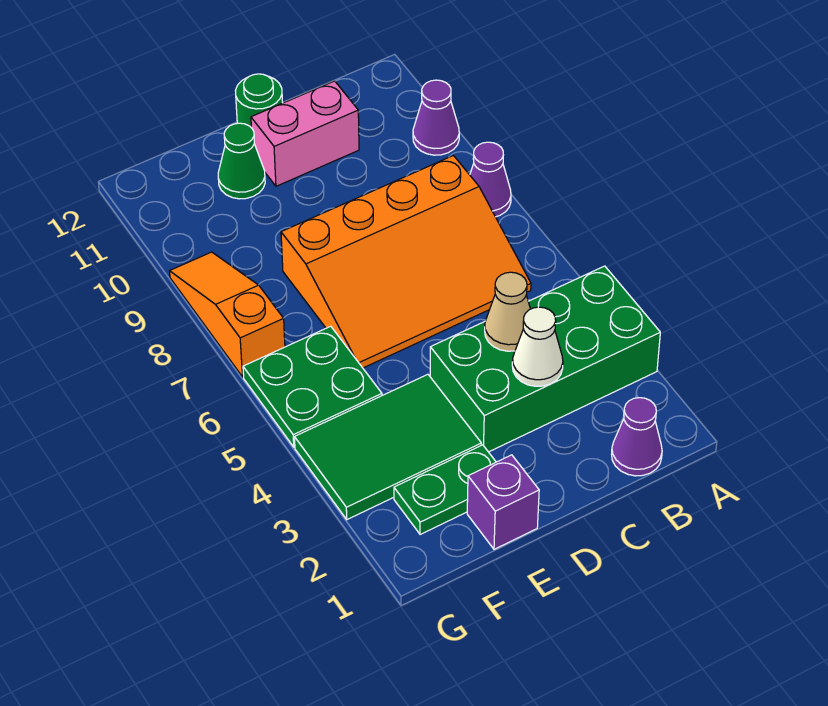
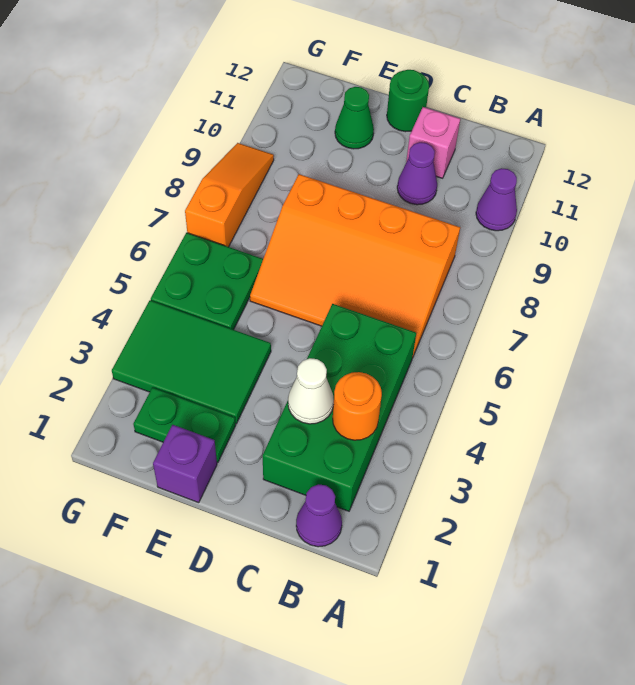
green brick A3:D4 level 1 -> green brick B2:C5 level 1
purple cone A8 level 1 -> purple cone C10 level 1
none -> orange round brick B3 level 2
tan cone C4 level 2 -> none
pink brick C11:D11 level 1 -> pink brick C11 level 1

